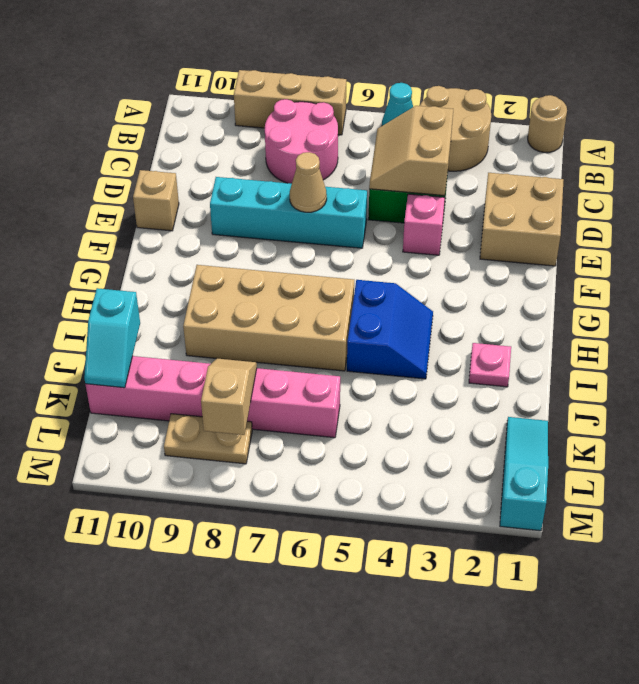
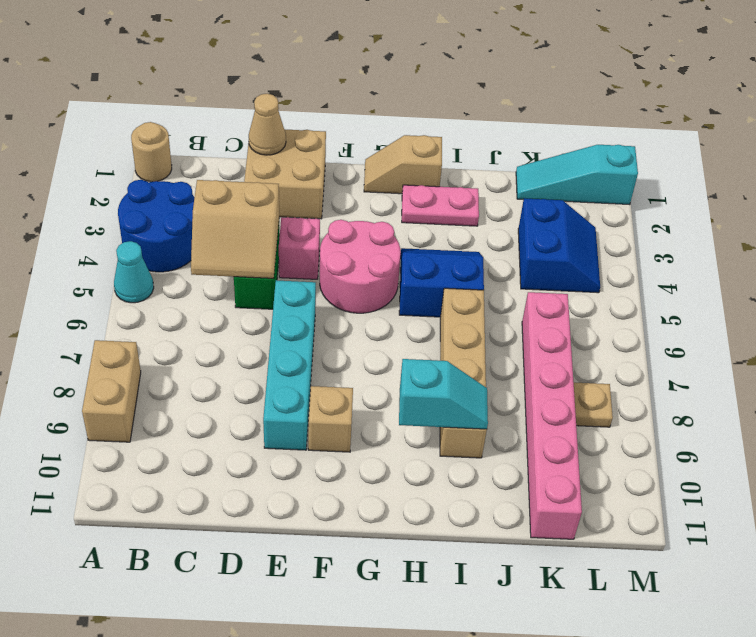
tan round brick A3:B4 level 1 -> blue round brick A3:B4 level 1
tan brick A7:A9 level 1 -> tan brick A8:A9 level 1
pink round brick B7:C8 level 1 -> pink round brick F4:G5 level 1
tan cone E7 level 2 -> tan cone D1 level 2
tan brick E11 level 1 -> tan brick F9 level 1
tan brick H6:I9 level 1 -> tan brick I6:I9 level 1
pink plate I2 level 1 -> pink plate H2:I2 level 1
cyan slope J11:K11 level 2 top J -> cyan slope H9:I9 level 2 top H
none -> blue slope K3:L4 level 1 top K
tan slope K8:L8 level 2 top L -> tan slope G1:H1 level 1 top H
tan plate L8:L9 level 1 -> tan plate L8 level 1

